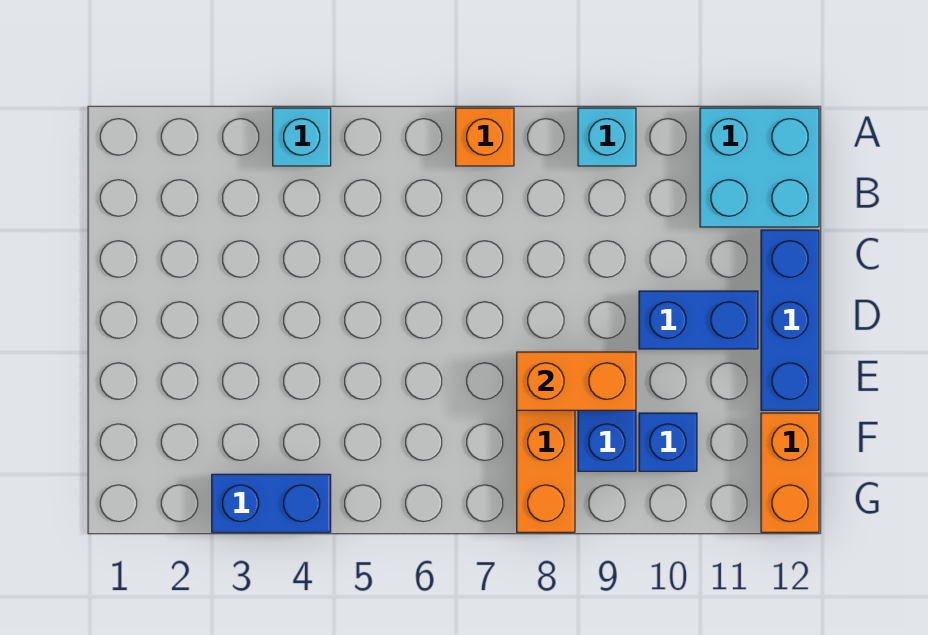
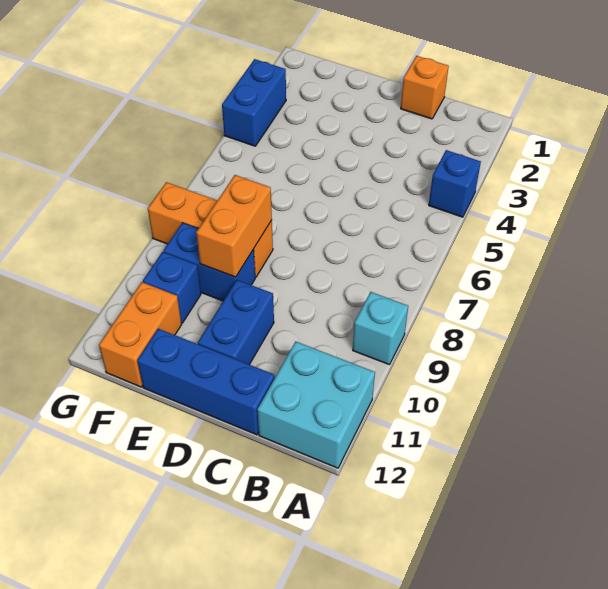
cyan brick A4 level 1 -> blue brick A4 level 1
orange brick A7 level 1 -> orange brick C1 level 1
orange brick F12:G12 level 1 -> orange brick F11:F12 level 1

